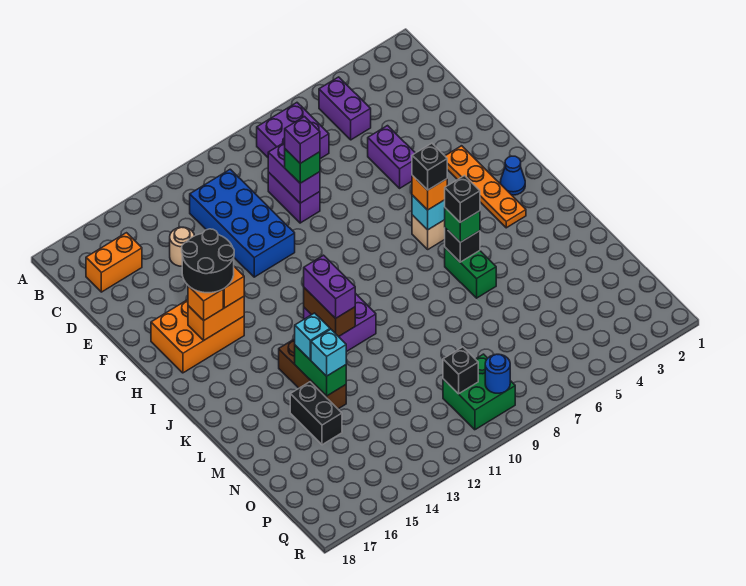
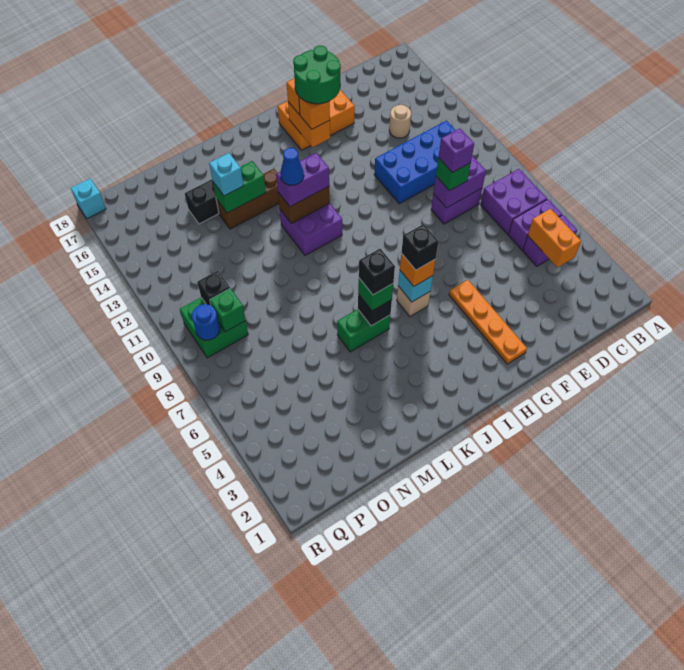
orange brick C16:C17 level 1 -> orange brick C4:C5 level 2
purple brick E5:F5 level 1 -> purple brick B6:C6 level 1
orange plate G3:J3 level 1 -> orange plate G2:G5 level 1
orange brick G15:H17 level 1 -> orange brick F16:H17 level 1
black round brick G15:H16 level 4 -> green round brick G15:H16 level 4
blue cone I2 level 1 -> blue cone K12 level 4
cyan brick L14 level 3 -> cyan brick R18 level 1
none -> green brick P9 level 2

